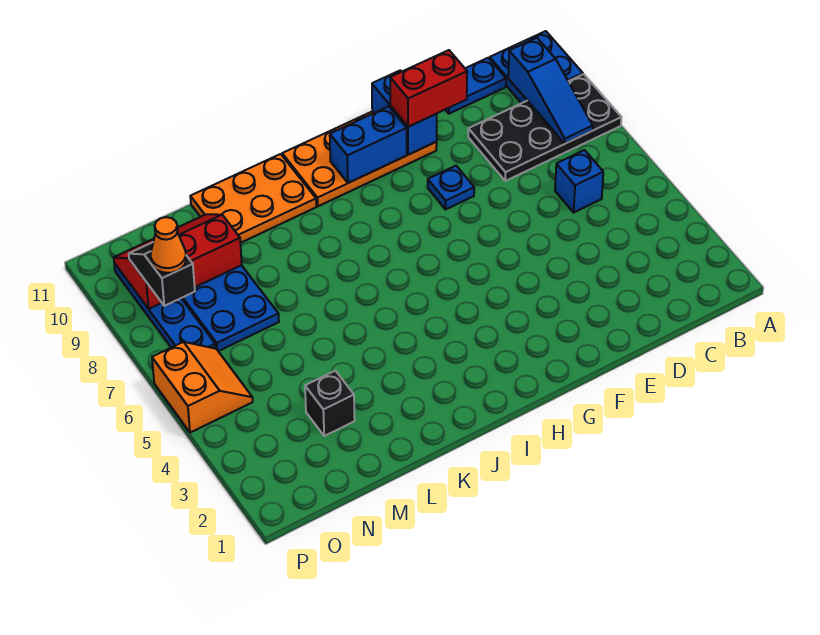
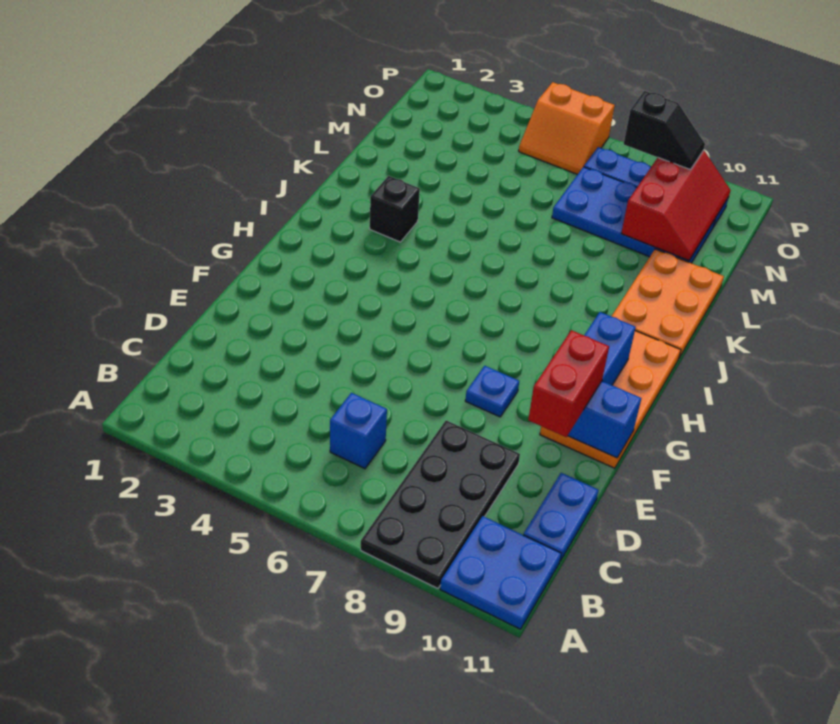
blue slope B8:B10 level 2 top 10 -> none
black brick M3 level 1 -> black brick J3 level 1
orange cone O8 level 4 -> none

